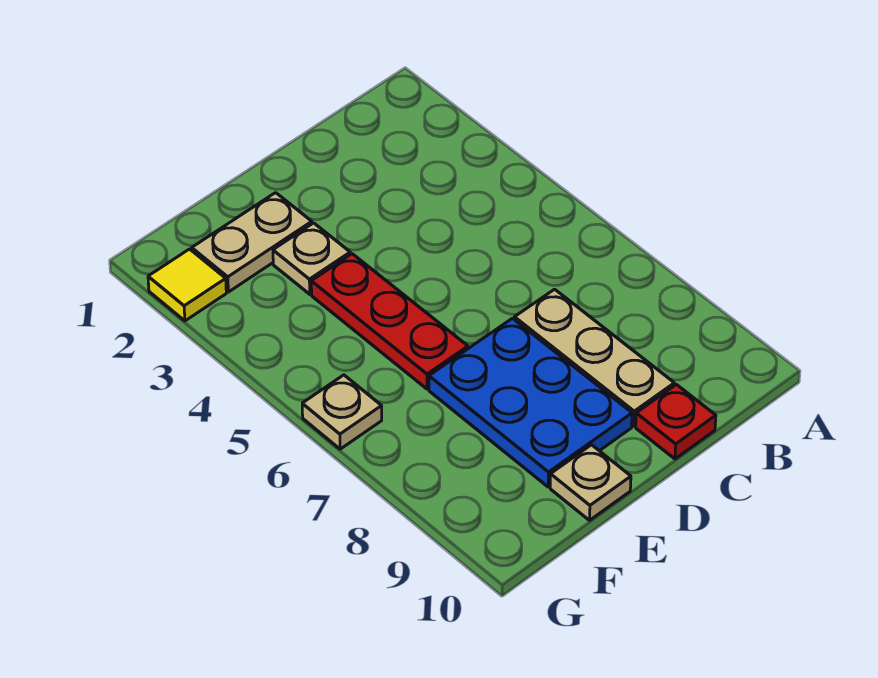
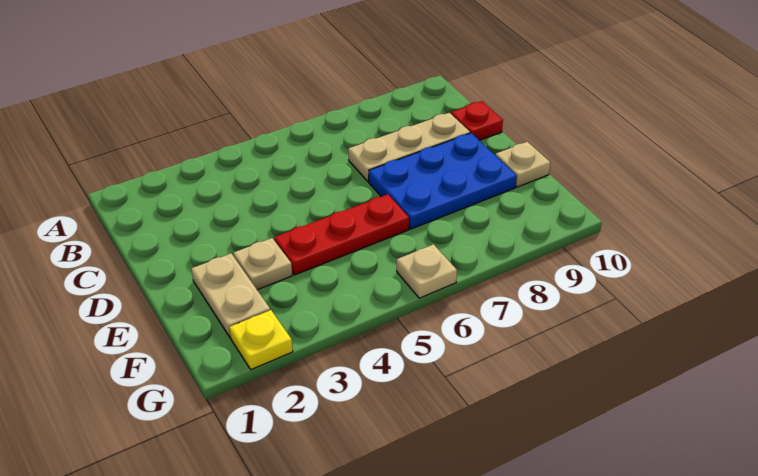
yellow tile G2 level 1 -> yellow plate G2 level 1

